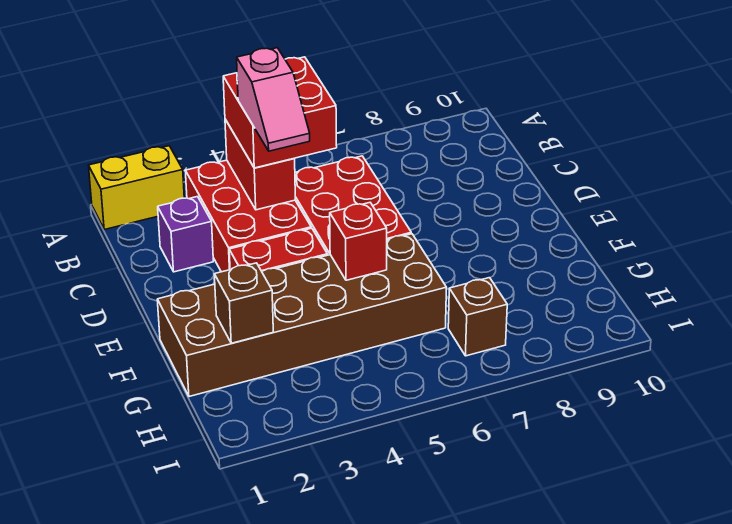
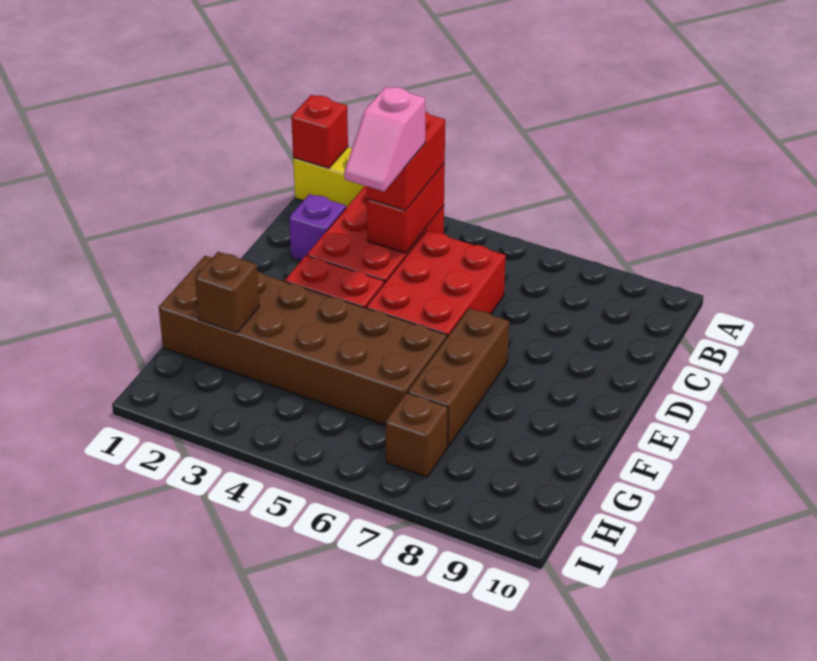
red brick B4:C5 level 3 -> red brick B4:C4 level 3
none -> brown brick E7:G7 level 1
red brick F5 level 2 -> red brick A1 level 2

